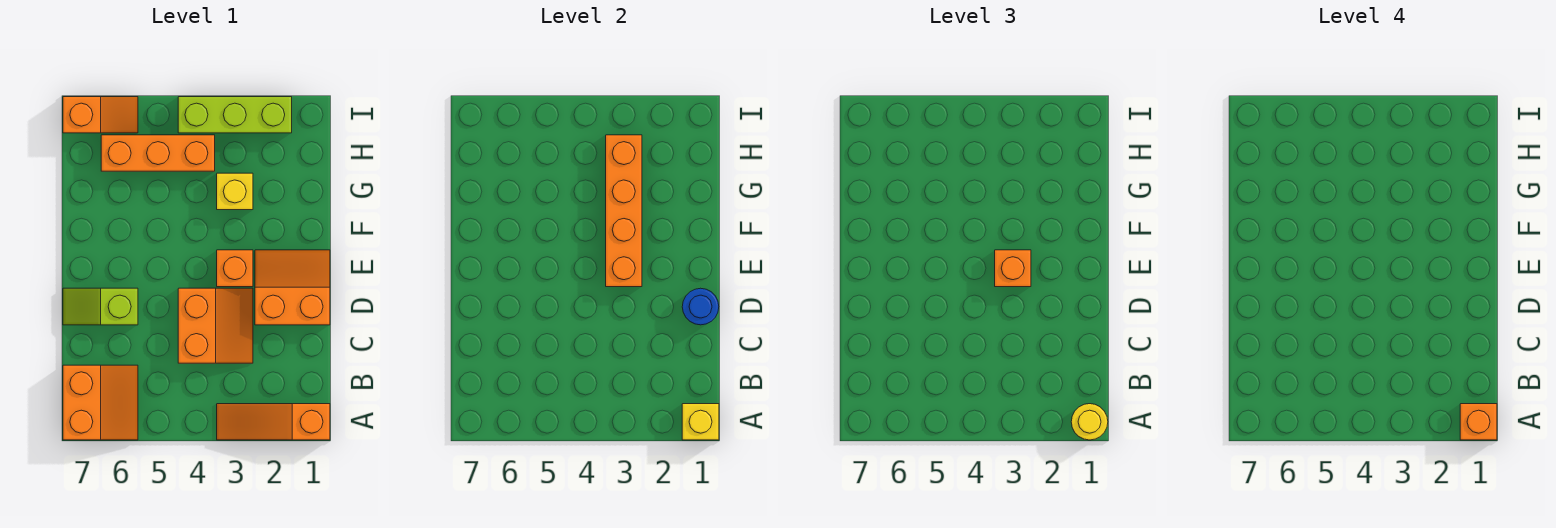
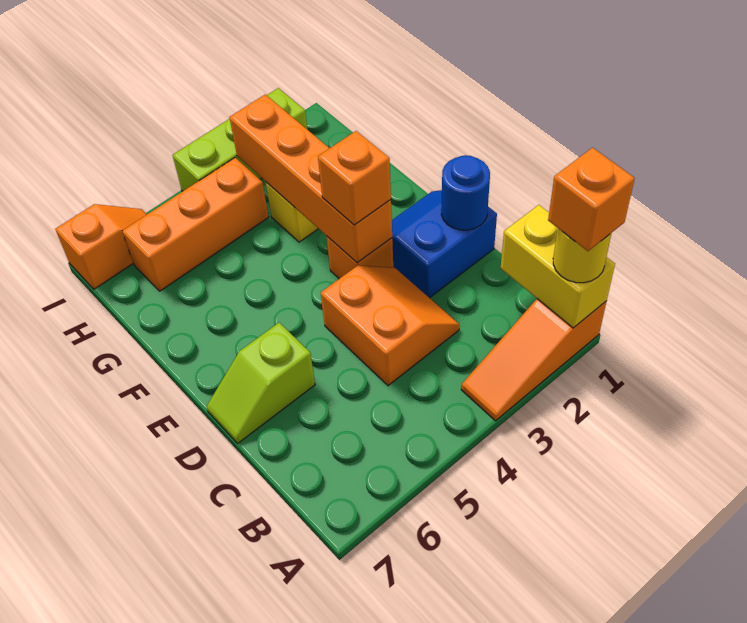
yellow brick A1 level 2 -> yellow brick A1:B1 level 2
orange slope A6:B7 level 1 top 7 -> none
orange slope D1:E2 level 1 top D -> blue slope D1:E2 level 1 top D

